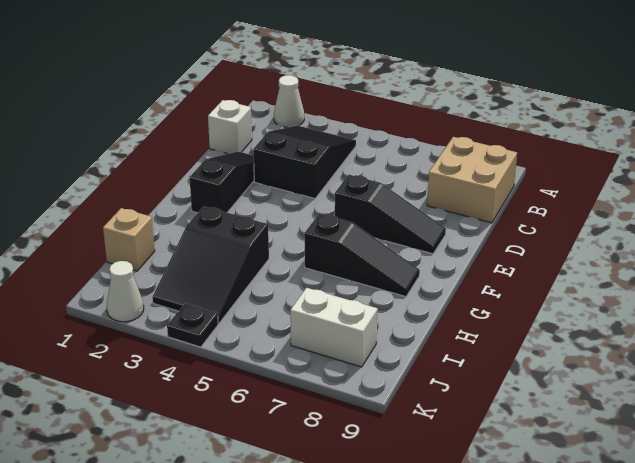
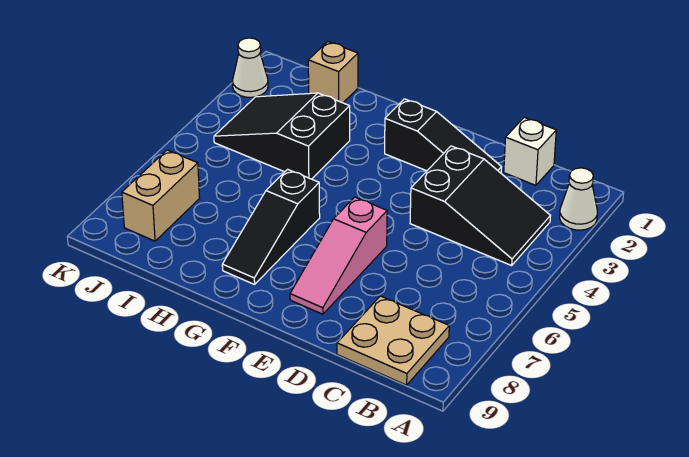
tan brick B8:C9 level 1 -> tan plate B8:C9 level 1
black slope E6:E8 level 1 top 6 -> pink slope E6:E8 level 1 top 6
white brick J7:J8 level 1 -> tan brick J7:J8 level 1
black plate K4 level 1 -> none

